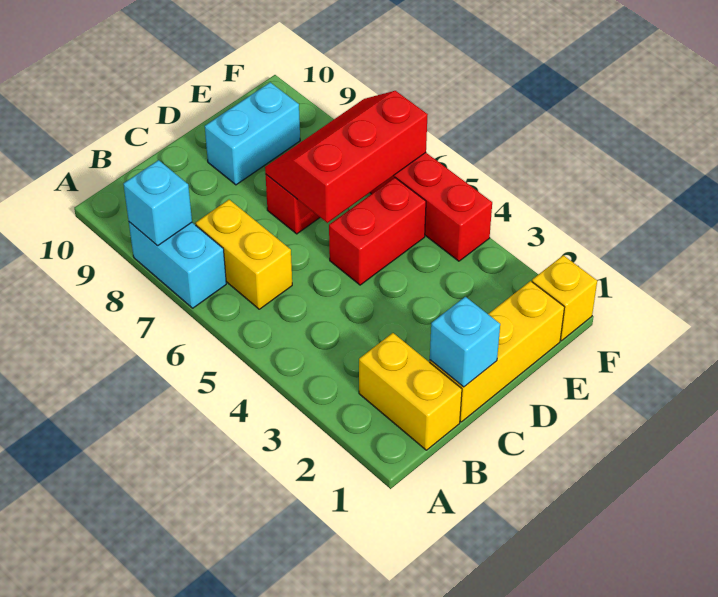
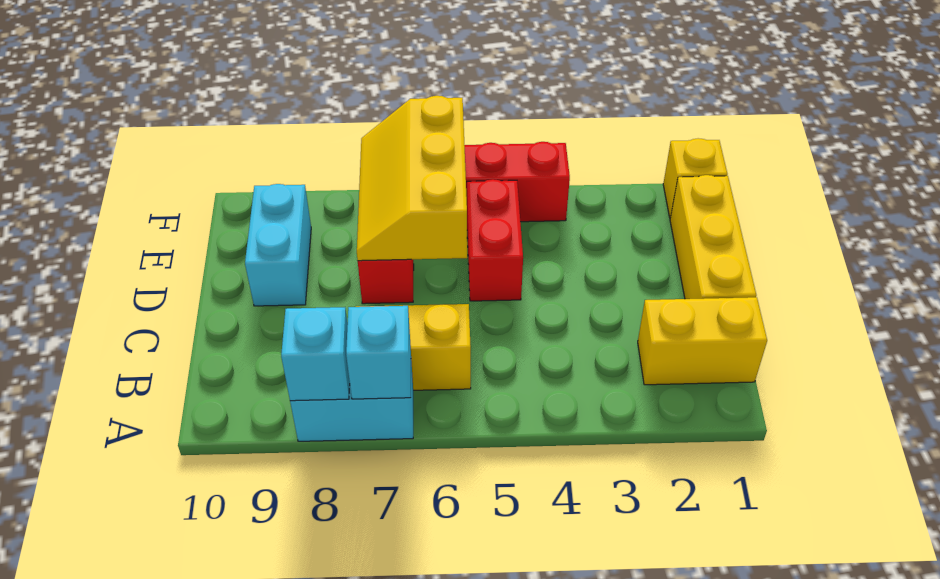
cyan brick C1 level 2 -> cyan brick A7 level 2
red slope D6:F7 level 2 top 6 -> yellow slope D6:F7 level 2 top 6

